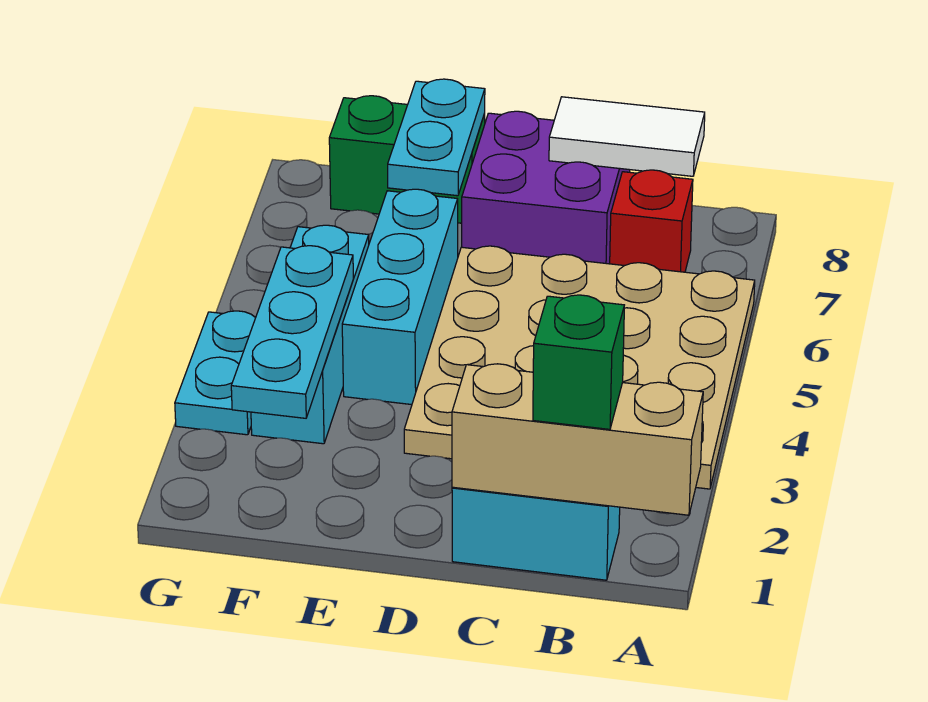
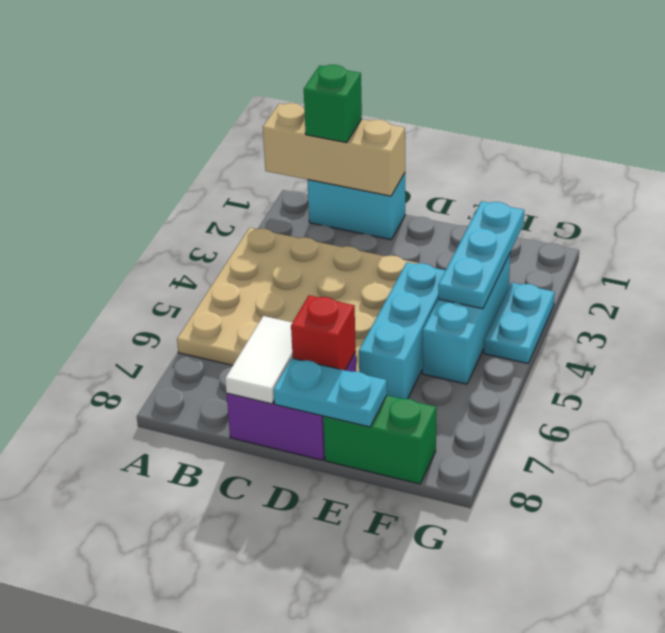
red brick B7 level 1 -> red brick D7 level 2
white tile B8:C8 level 2 -> white tile C7:C8 level 2
cyan plate E7:E8 level 2 -> cyan plate D8:E8 level 2

